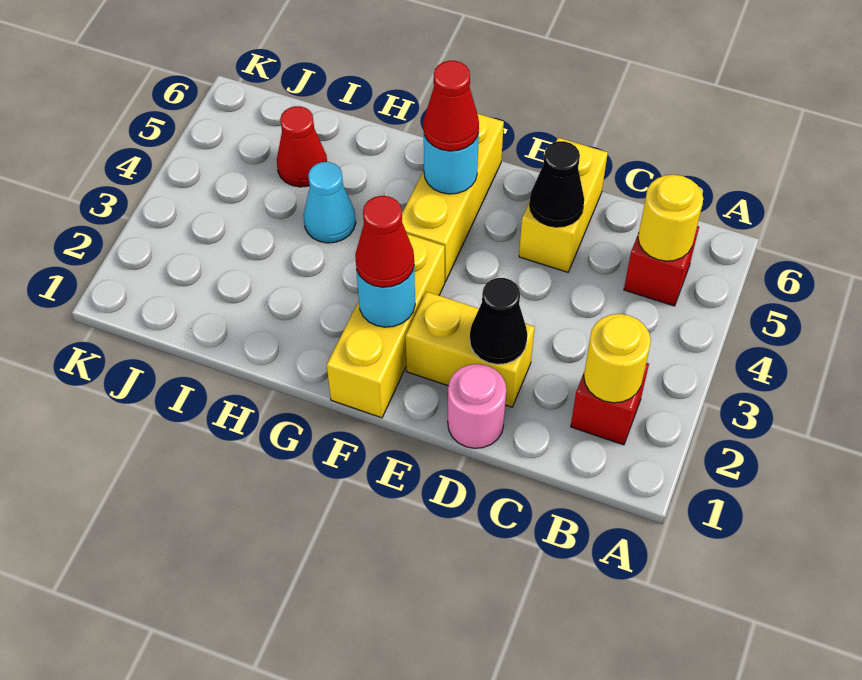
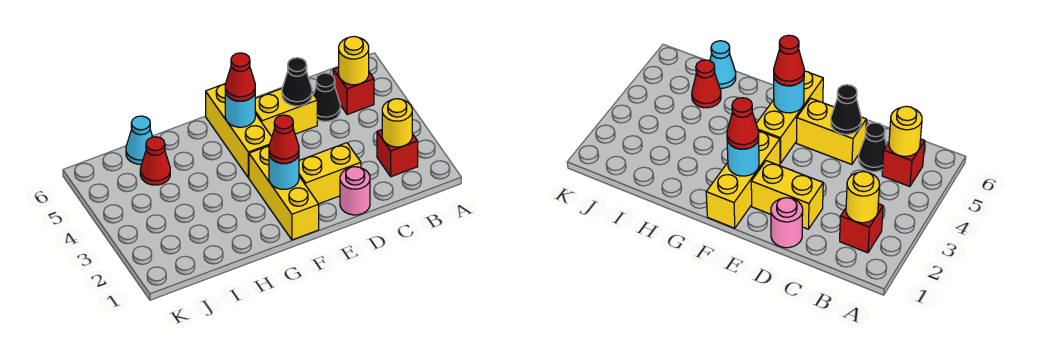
black cone D2 level 2 -> black cone C5 level 1
yellow brick D5:D6 level 1 -> yellow brick D5:E5 level 1
cyan cone H4 level 1 -> cyan cone I6 level 1

